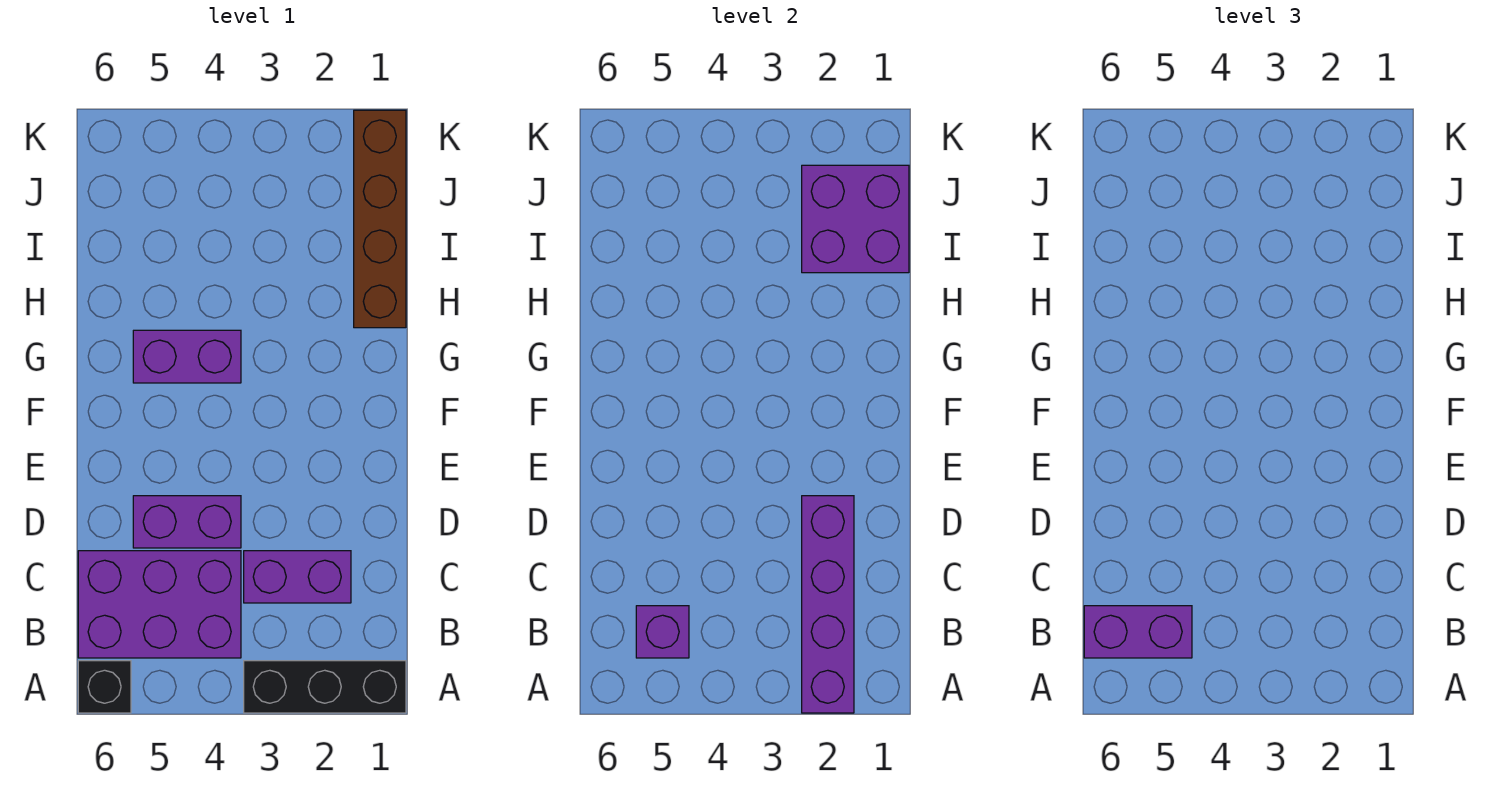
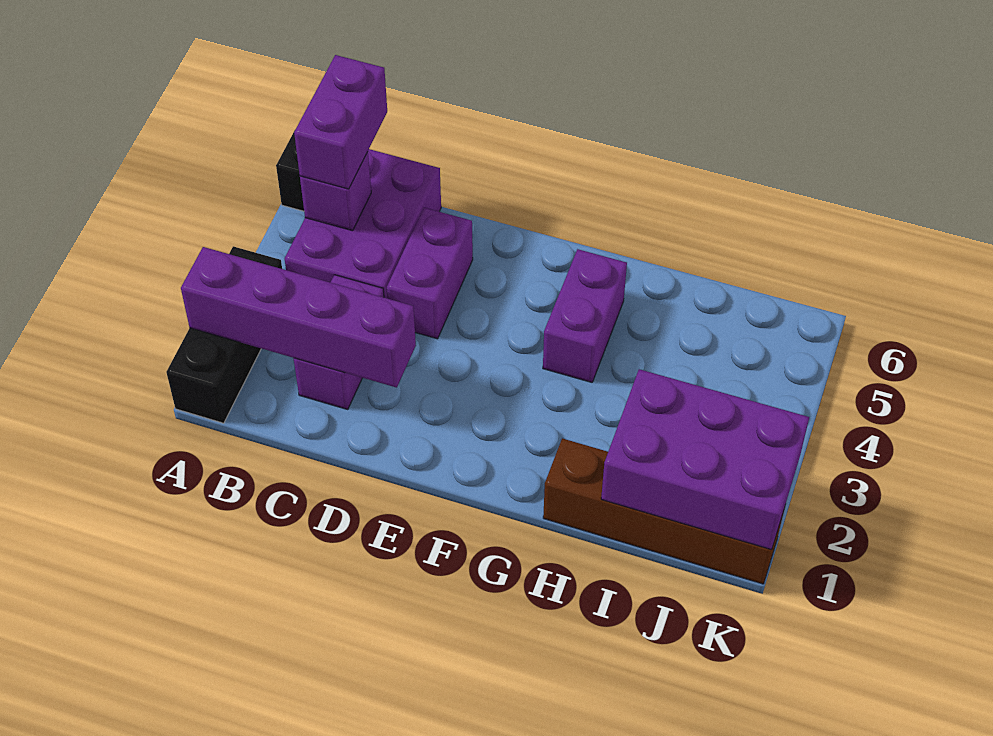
purple brick I1:J2 level 2 -> purple brick I1:K2 level 2

